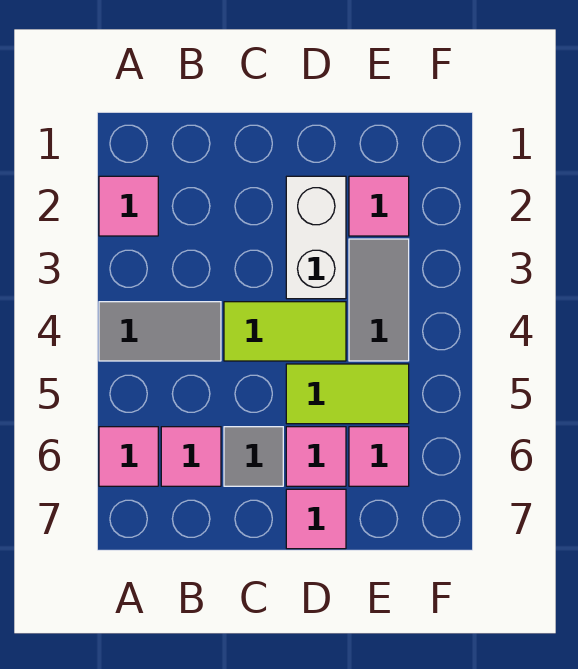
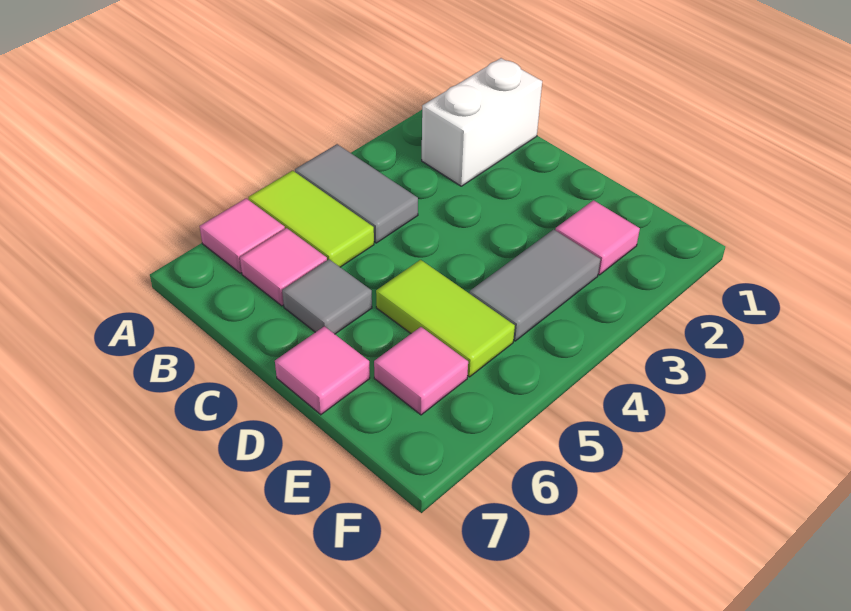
pink tile A2 level 1 -> none
lime tile C4:D4 level 1 -> lime tile A5:B5 level 1
white brick D2:D3 level 1 -> white brick B1:B2 level 1
pink tile D6 level 1 -> none

